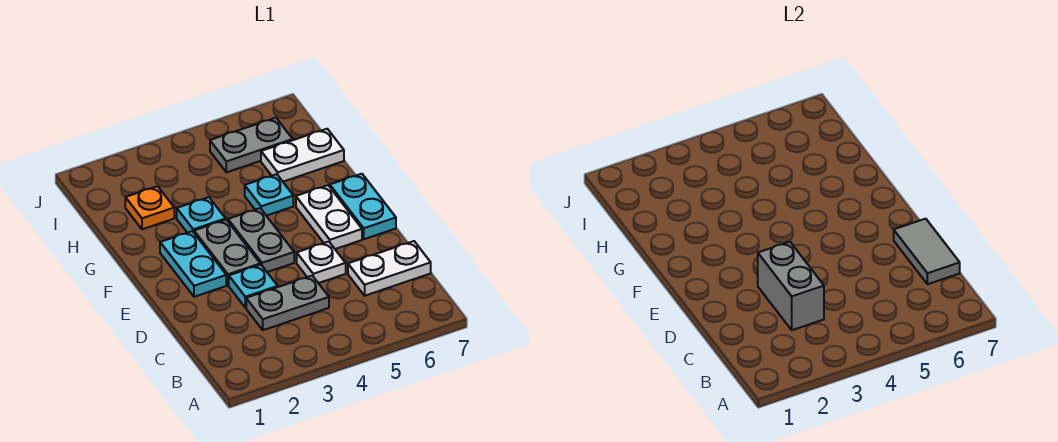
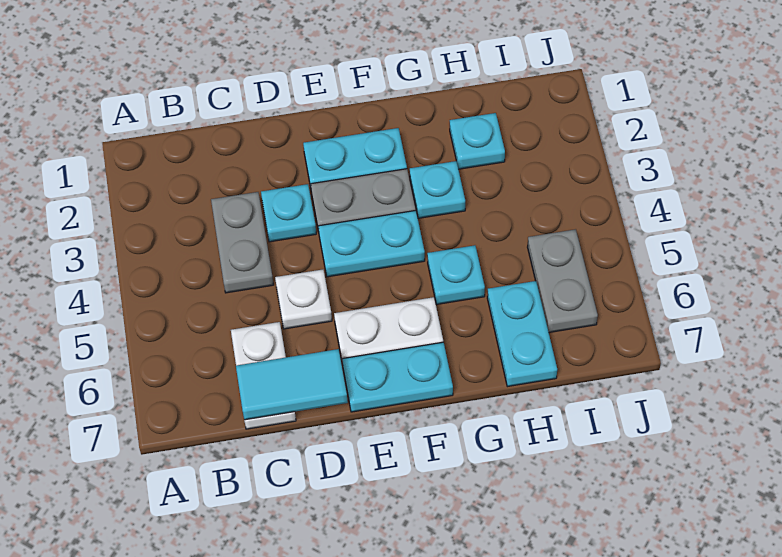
grey brick C3:D3 level 2 -> none
grey tile C7:D7 level 2 -> cyan tile C7:D7 level 2
grey plate E4:F4 level 1 -> cyan plate E4:F4 level 1
orange plate H2 level 1 -> cyan plate H2 level 1
white plate H6:H7 level 1 -> cyan plate H6:H7 level 1

